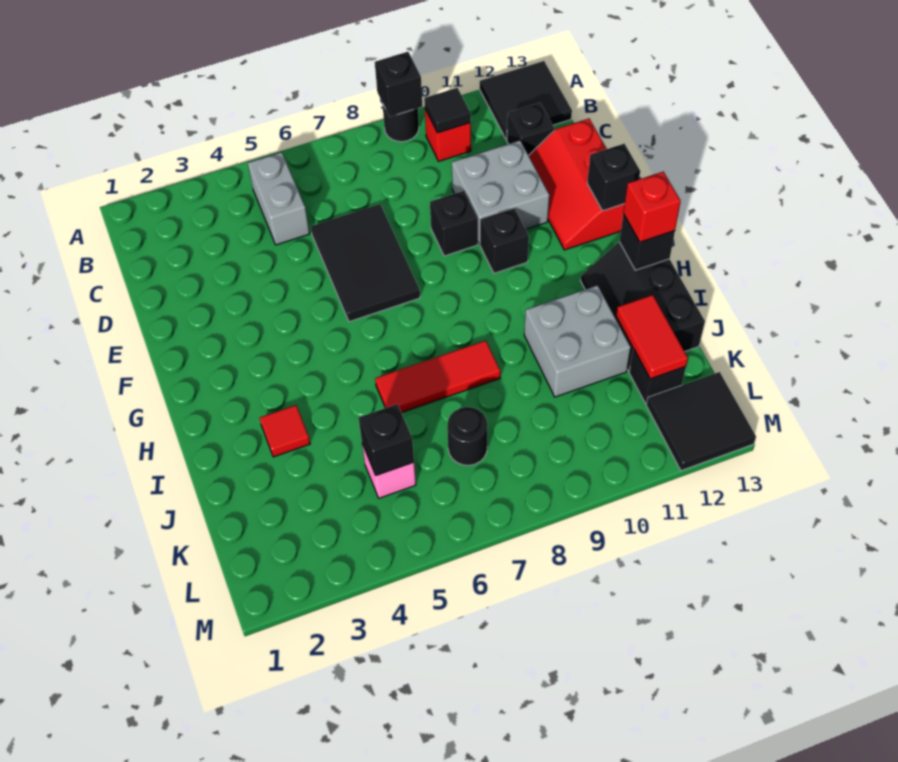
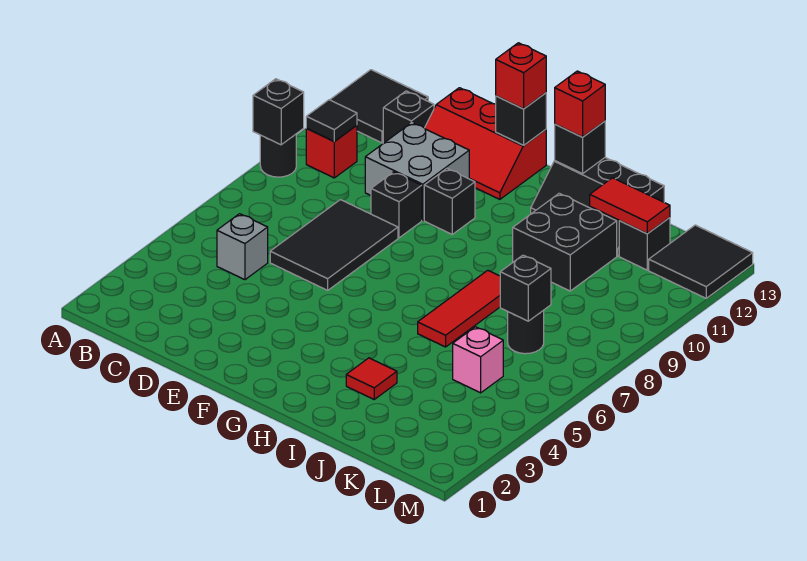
grey brick B5:C5 level 1 -> grey brick C5 level 1
black tile D6:F7 level 1 -> black tile D6:E8 level 1
none -> red brick F13 level 3
grey brick I10:J11 level 1 -> black brick I10:J11 level 1
black brick K5 level 2 -> black brick K7 level 2

